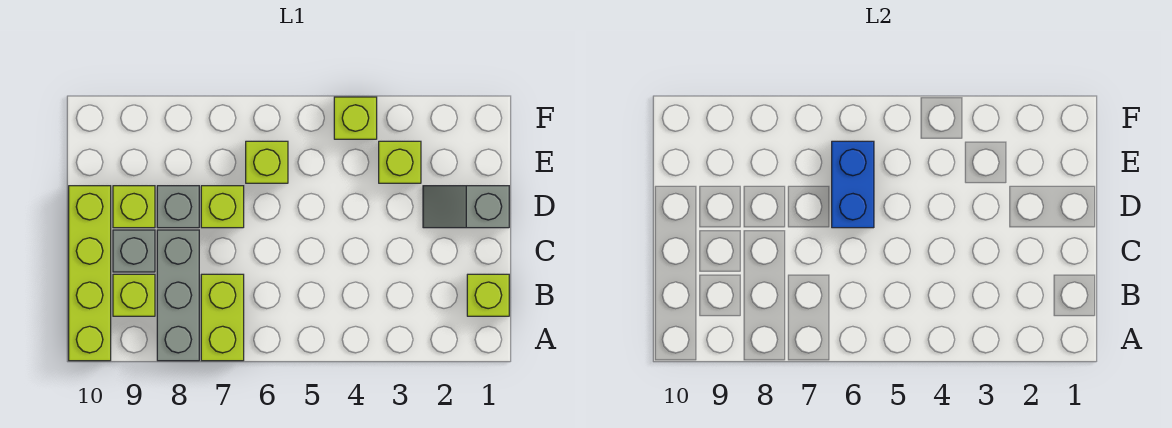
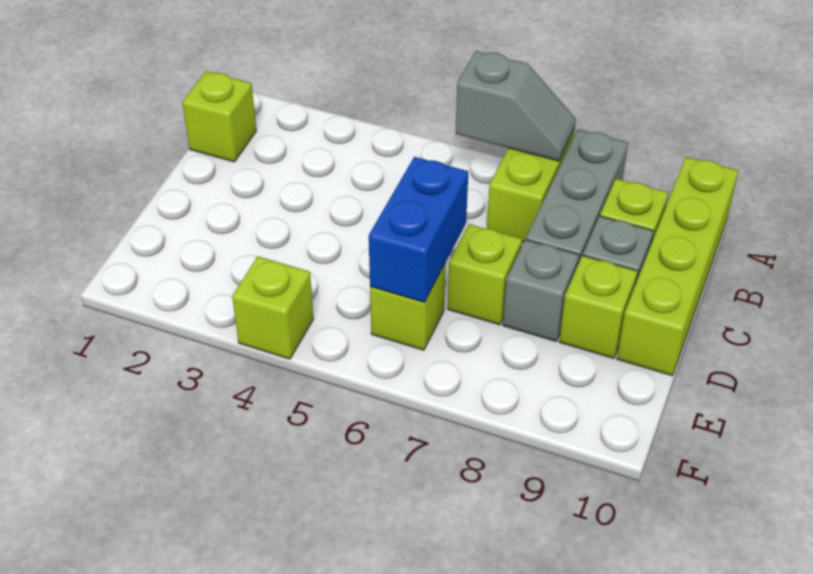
grey slope D1:D2 level 1 top 1 -> grey slope A6:A7 level 2 top 6
lime brick E3 level 1 -> none

